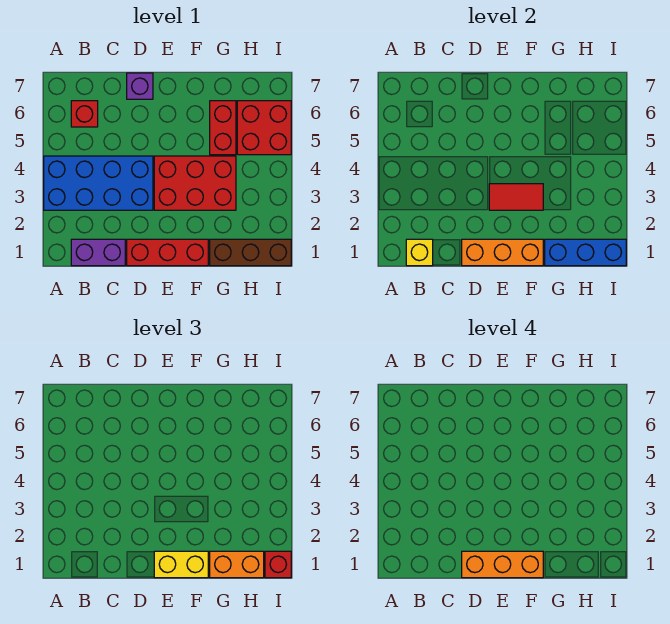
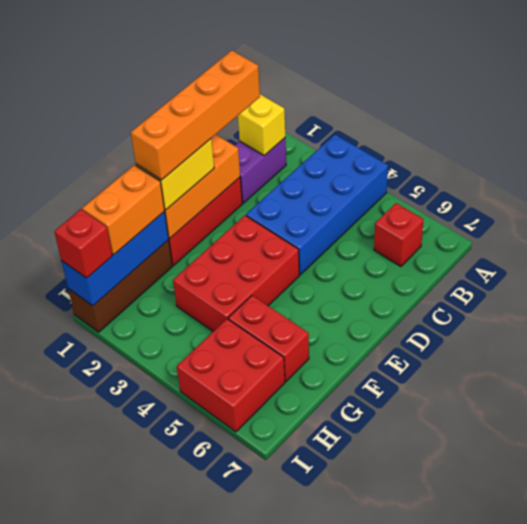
orange brick D1:F1 level 4 -> orange brick C1:F1 level 4
purple brick D7 level 1 -> none
red tile E3:F3 level 2 -> none

